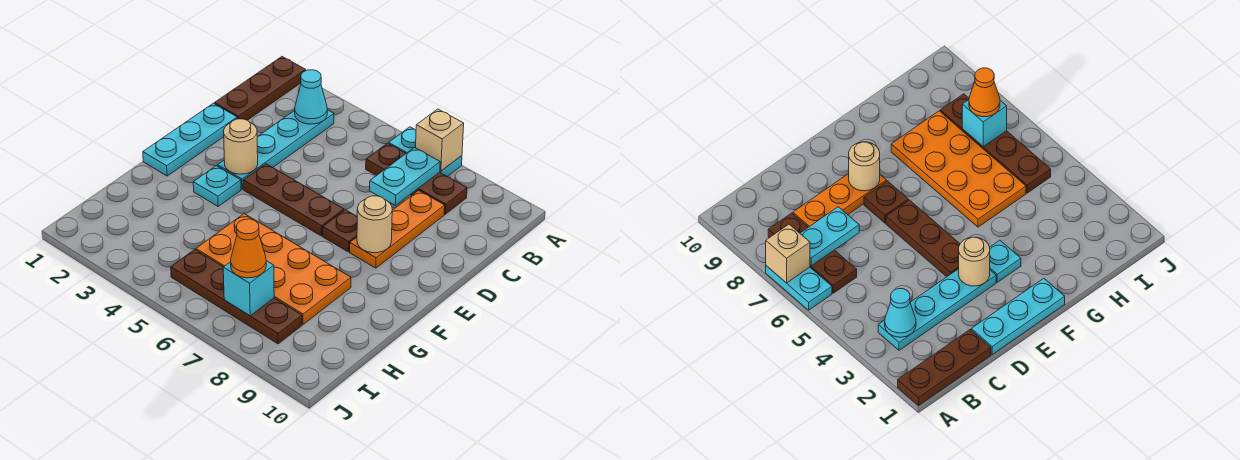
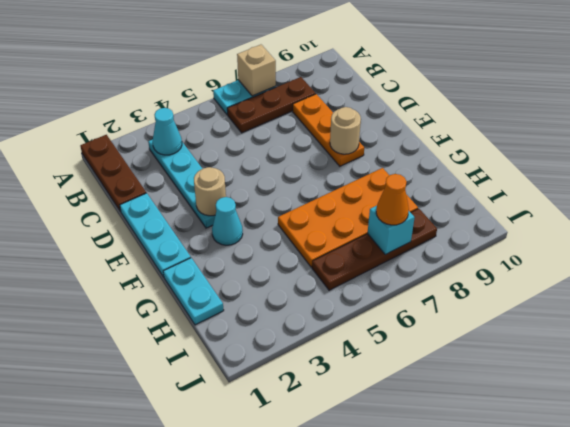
cyan plate B7:C7 level 2 -> cyan plate G1:H1 level 1
brown plate E4:E6 level 1 -> none
brown plate E7 level 1 -> none
cyan plate F3 level 1 -> cyan cone F3 level 1

